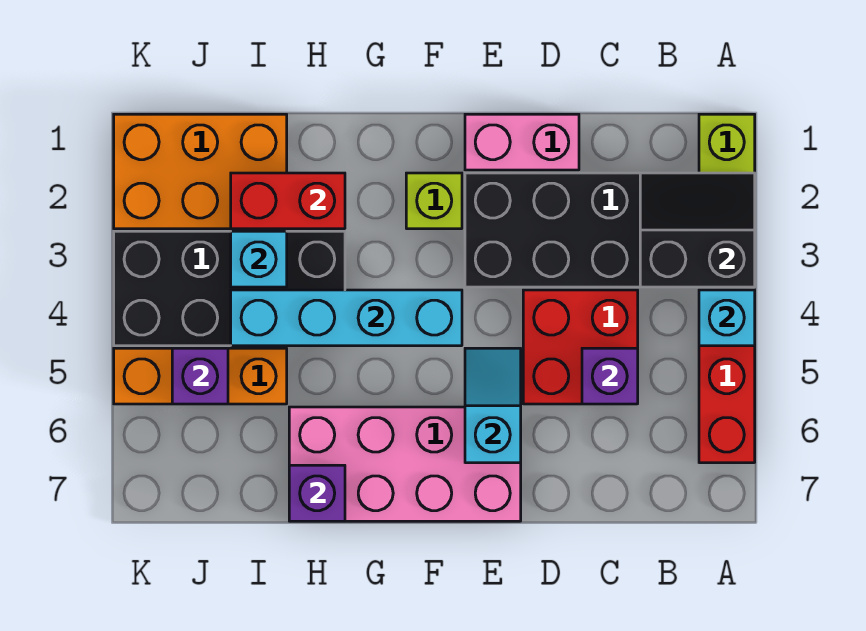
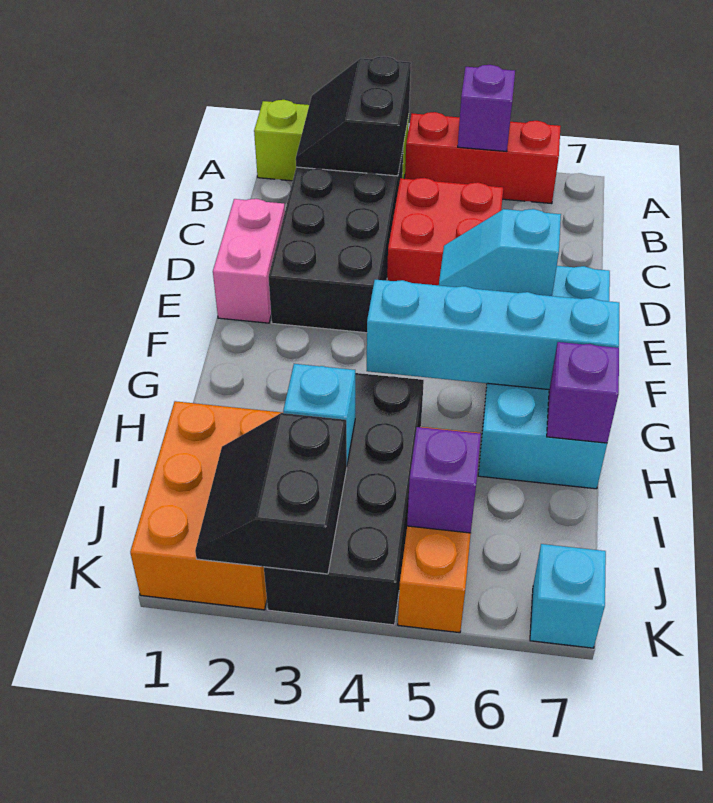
cyan brick A4 level 2 -> cyan brick K7 level 1
purple brick C5 level 2 -> purple brick A5 level 2
pink brick E6:H7 level 1 -> cyan brick E6:H7 level 1
lime brick F2 level 1 -> none
cyan brick F4:I4 level 2 -> cyan brick G4:G7 level 2
red brick H2:I2 level 2 -> none
none -> black slope J2:K3 level 2 top 3

